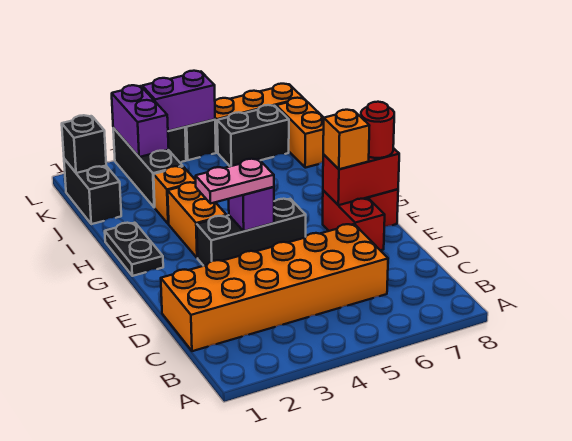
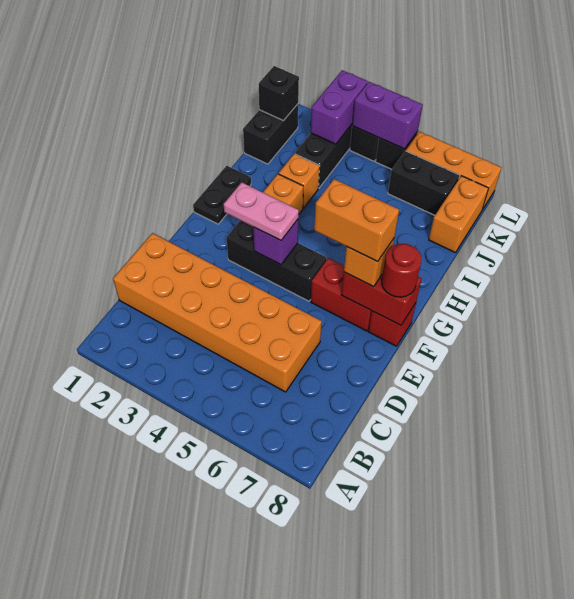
red brick E7:F7 level 1 -> red brick F6:F7 level 1
none -> orange brick F6:F7 level 4

